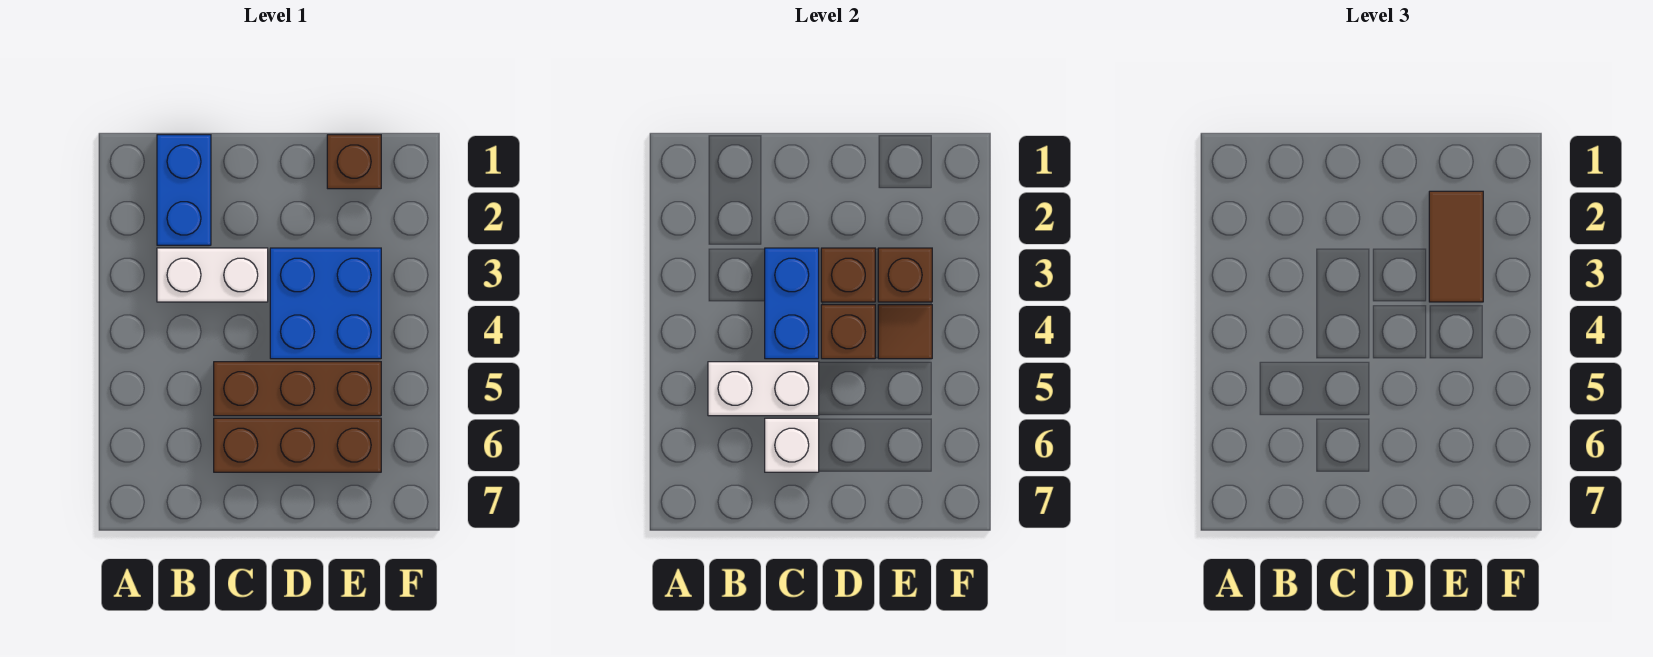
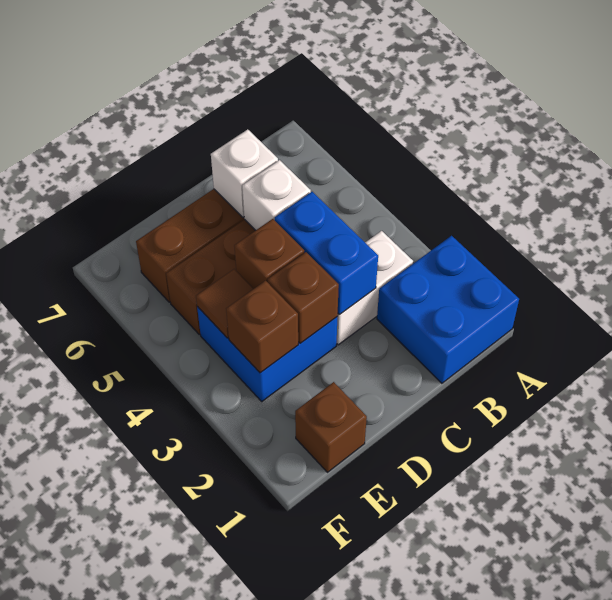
blue brick B1:B2 level 1 -> blue brick A1:B2 level 1
white brick B5:C5 level 2 -> white brick C5 level 2
brown tile E2:E3 level 3 -> none

